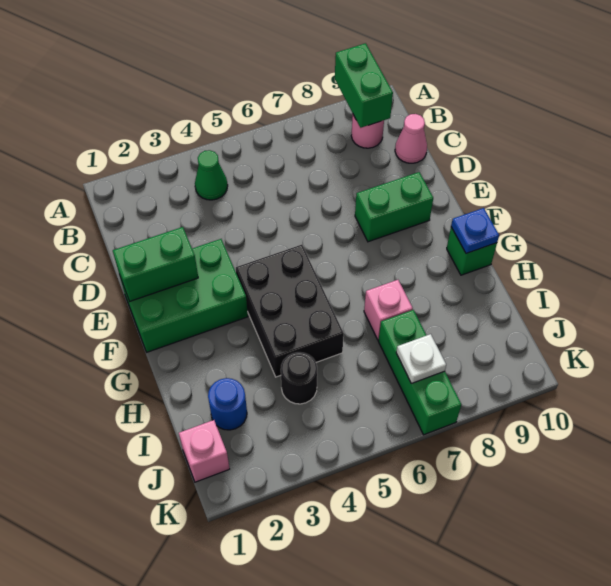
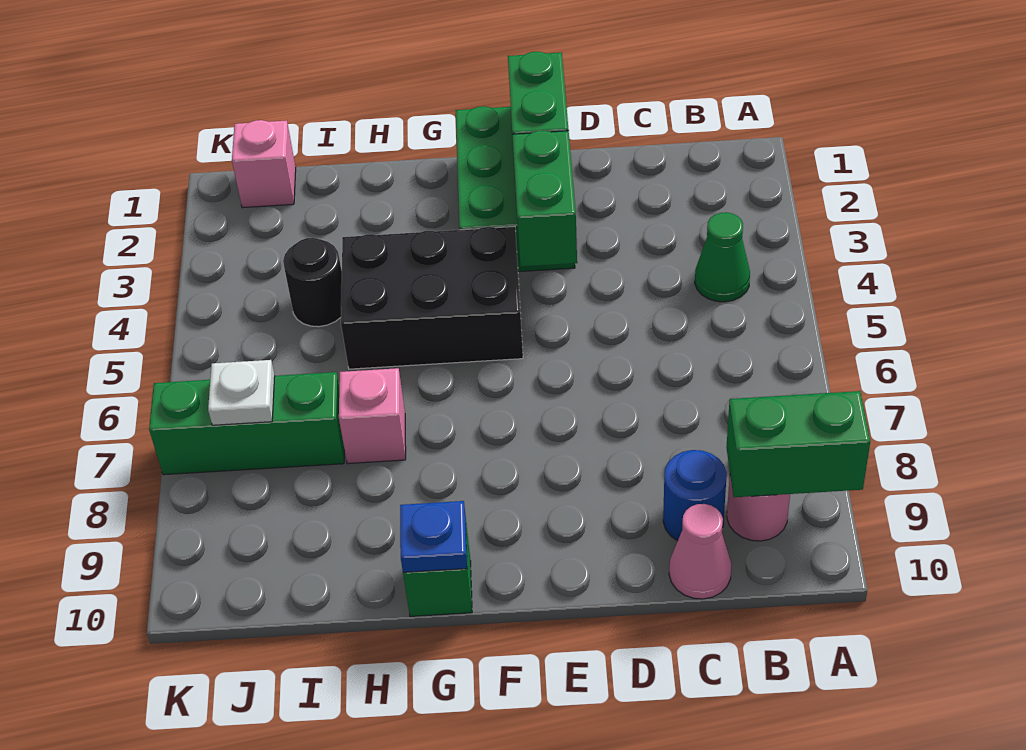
green brick E8:E9 level 1 -> green brick E3:E4 level 2
blue round brick I2 level 1 -> blue round brick C9 level 1

